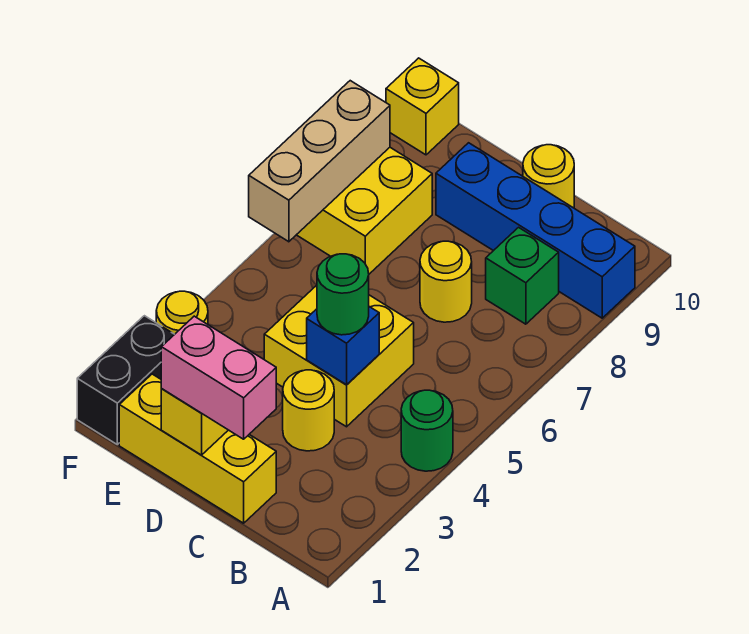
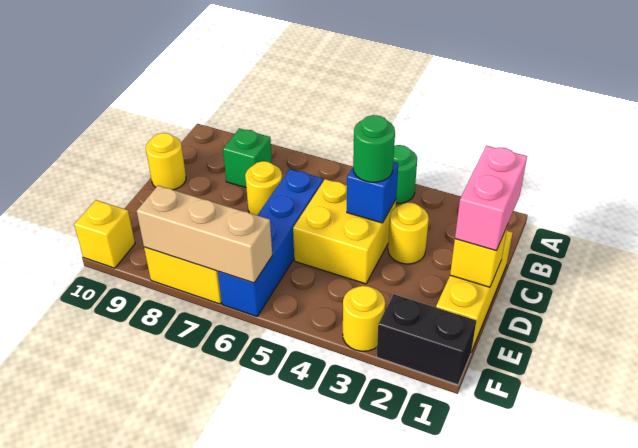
blue brick A9:D9 level 1 -> blue brick C6:F6 level 1

